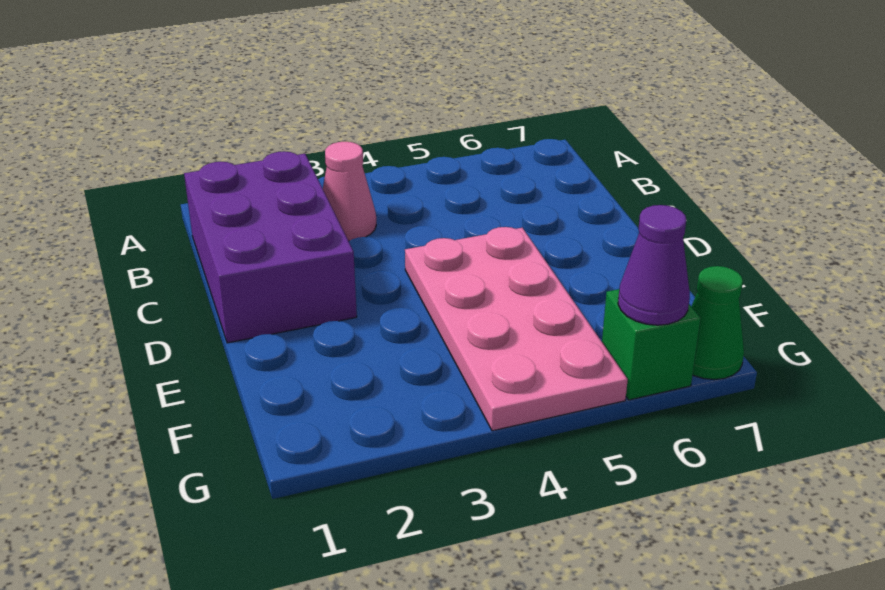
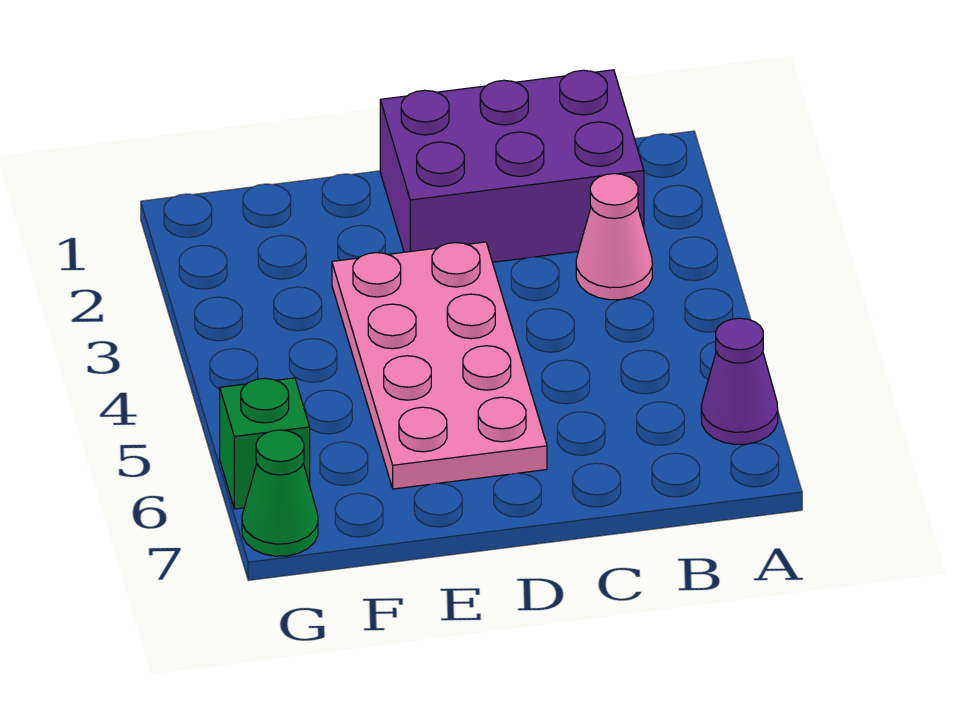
pink plate D4:G5 level 1 -> pink plate D3:E6 level 1
purple cone G6 level 2 -> purple cone A6 level 1

